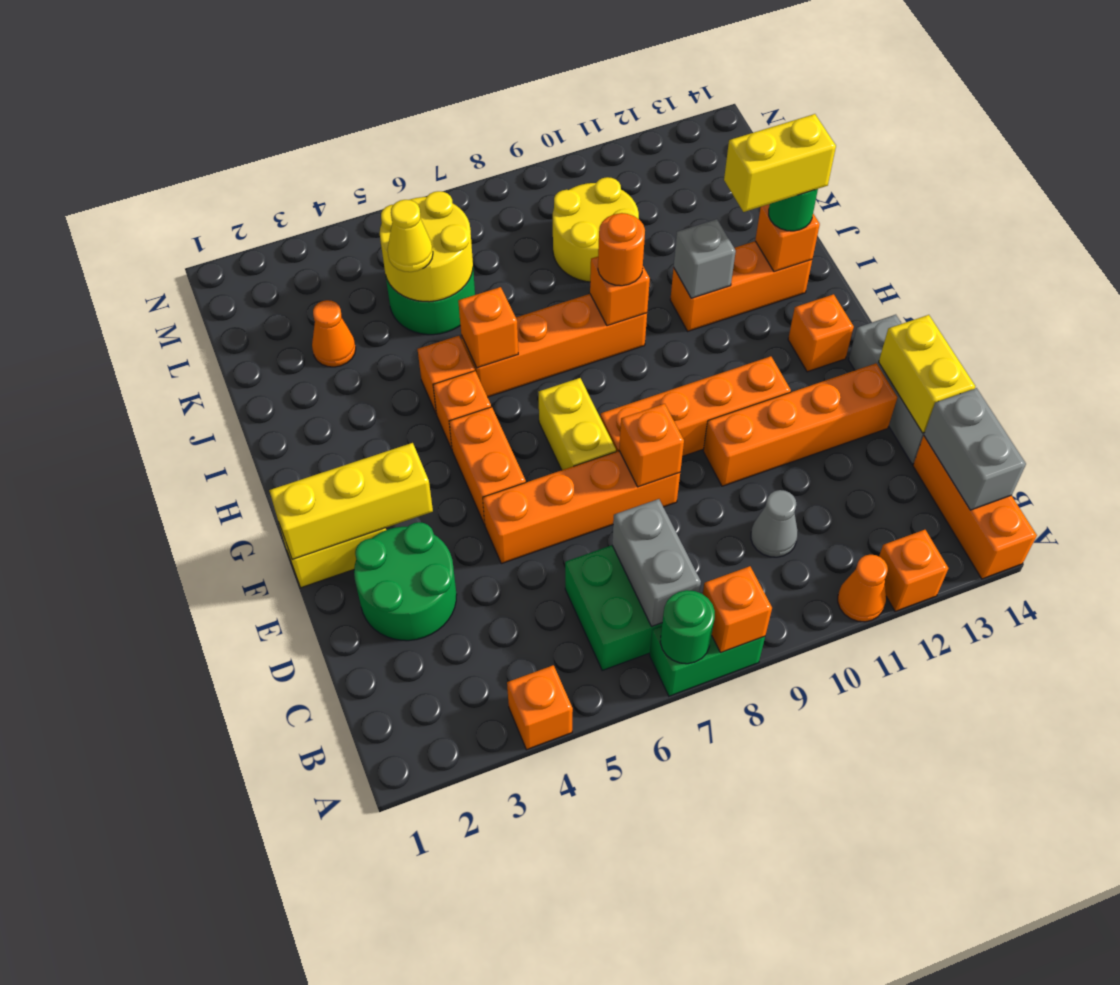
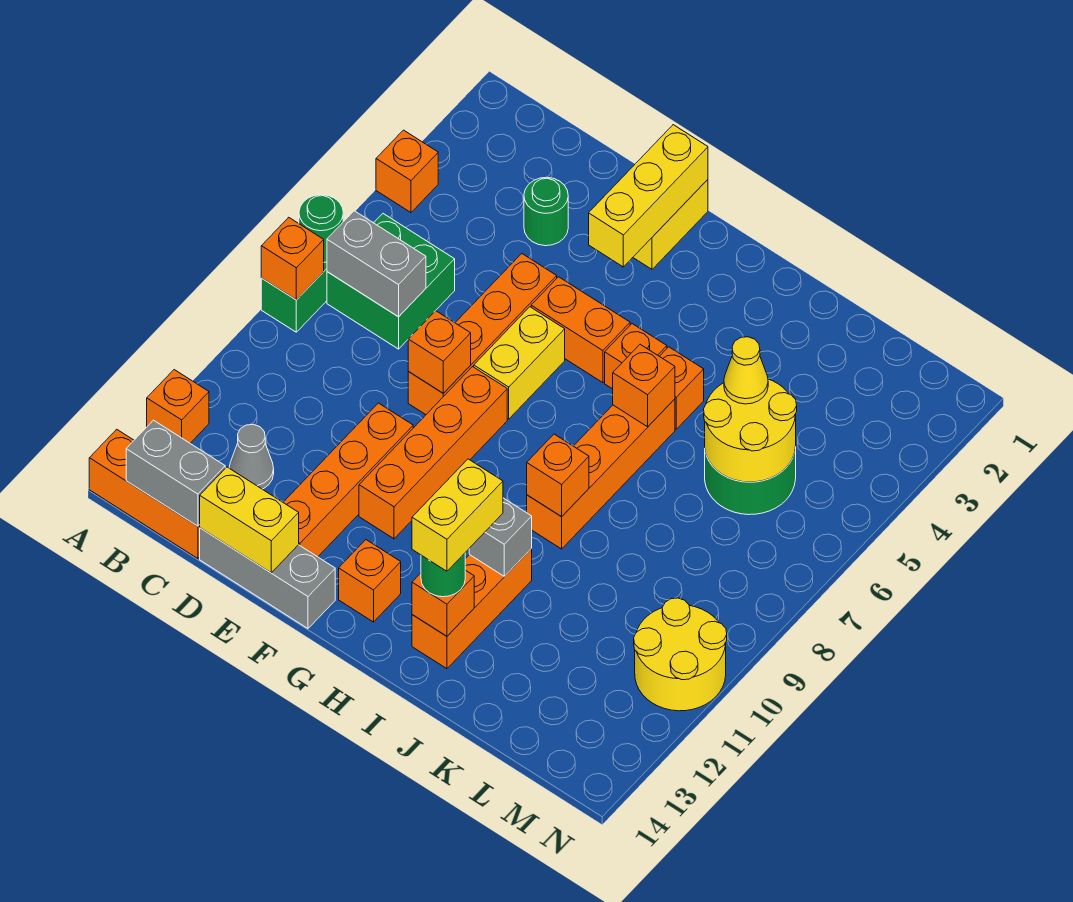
orange cone A11 level 1 -> none
grey cone C10 level 1 -> grey cone C12 level 1
green round brick D2:E3 level 1 -> green round brick D3 level 1
yellow brick F7:G7 level 1 -> yellow brick F6:F7 level 1
orange round brick I9 level 3 -> none
orange cone K3 level 1 -> none
yellow round brick K9:L10 level 1 -> yellow round brick M10:N11 level 1

